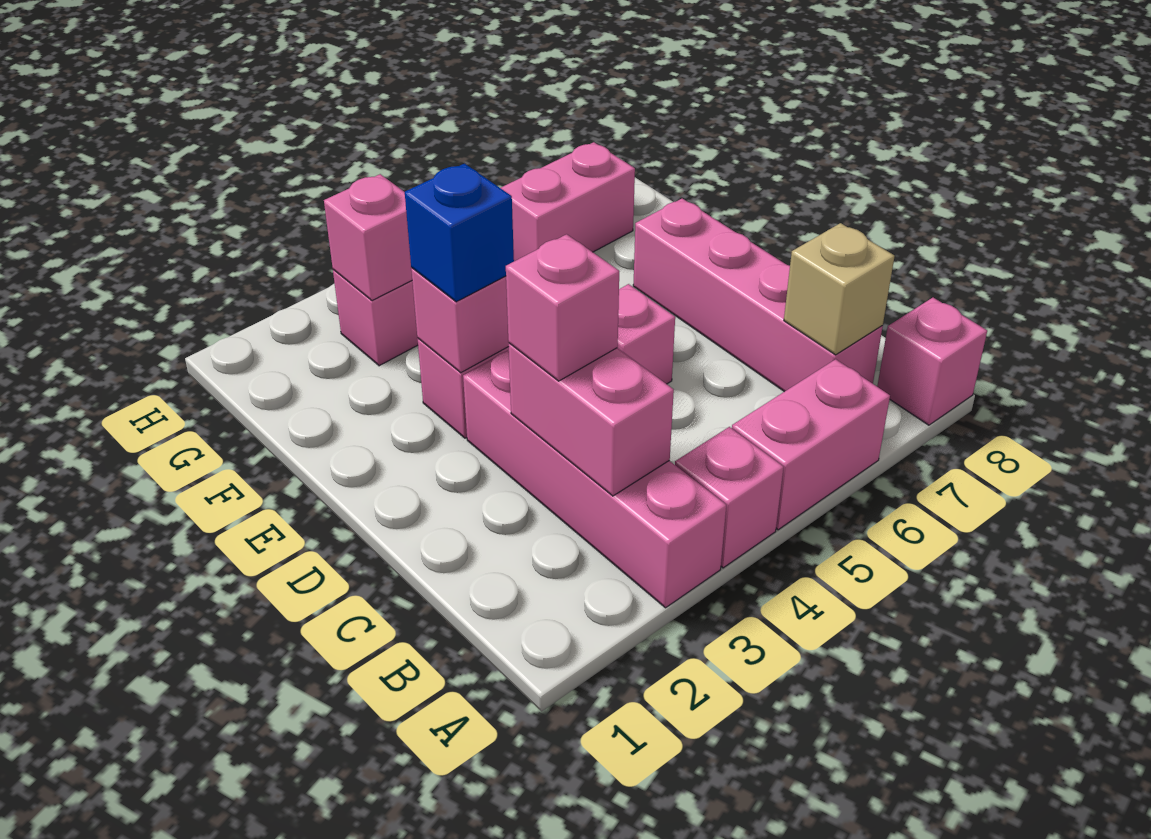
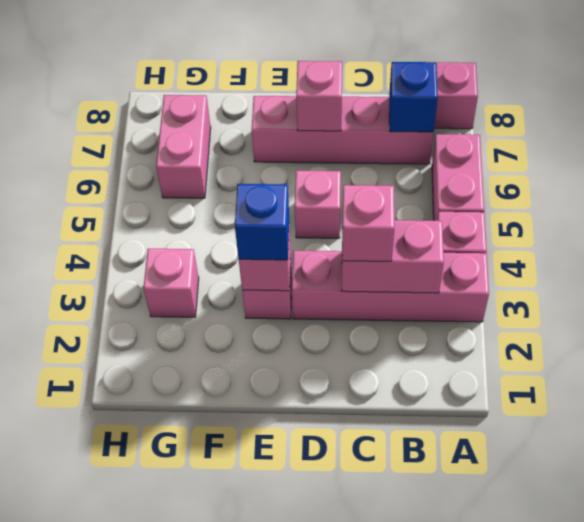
tan brick B7 level 2 -> blue brick B7 level 2
pink brick G3 level 2 -> pink brick D7 level 2

